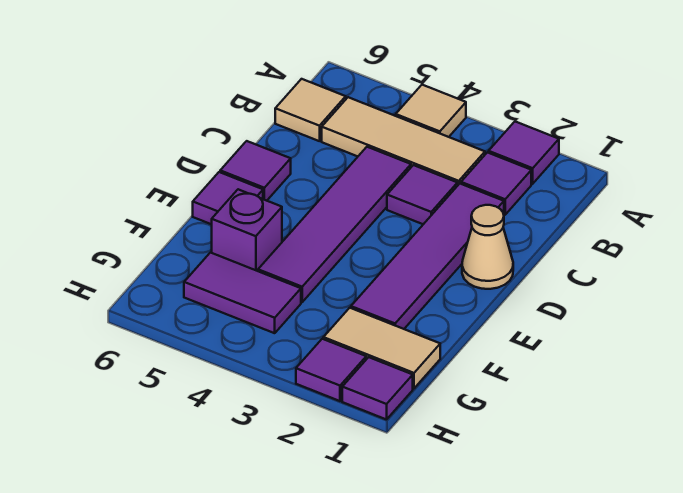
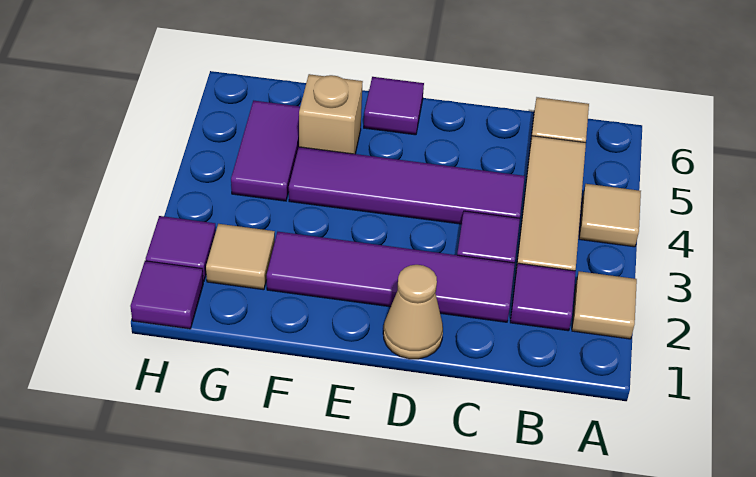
purple tile A2 level 1 -> tan tile A2 level 1
purple tile D6 level 1 -> none
purple brick F5 level 1 -> tan brick F5 level 1
tan tile G1:G2 level 1 -> tan tile G2 level 1

